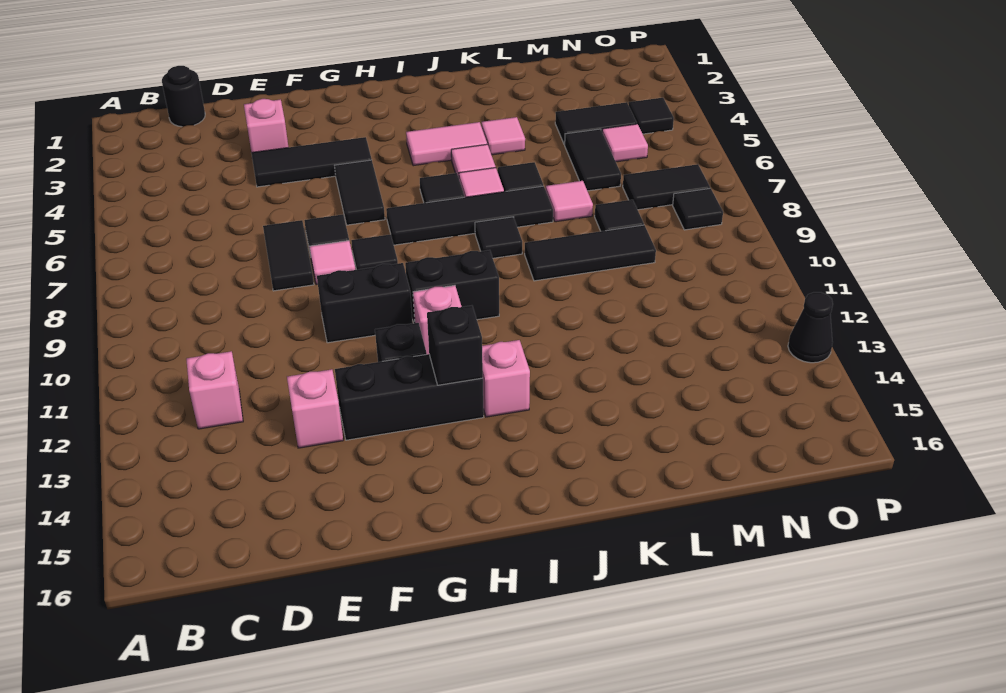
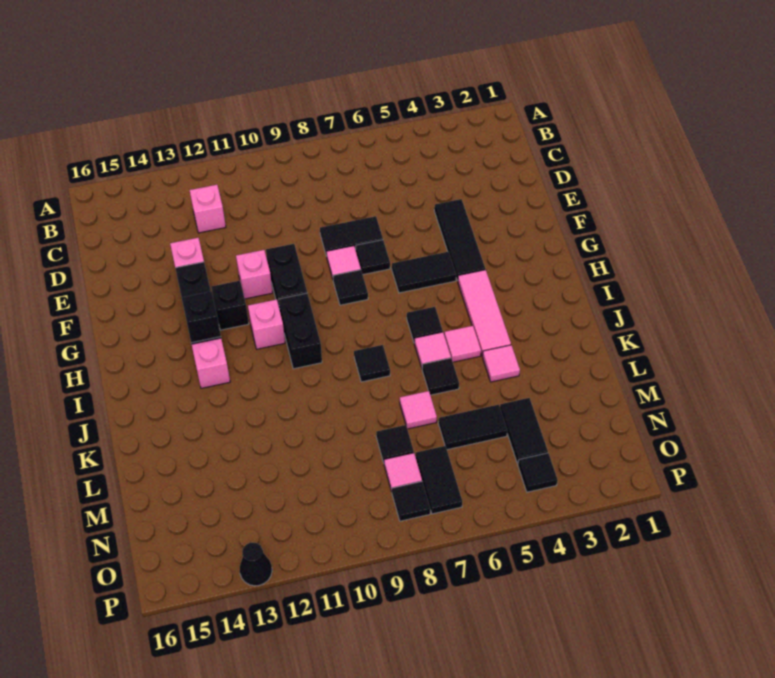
black round brick C1 level 1 -> none
pink brick E3 level 1 -> pink brick F11 level 1
black tile H7:K7 level 1 -> none
pink tile I4:J4 level 1 -> pink tile H4:J4 level 1
black tile K9:M9 level 1 -> none
pink tile N5 level 1 -> pink tile N8 level 1

